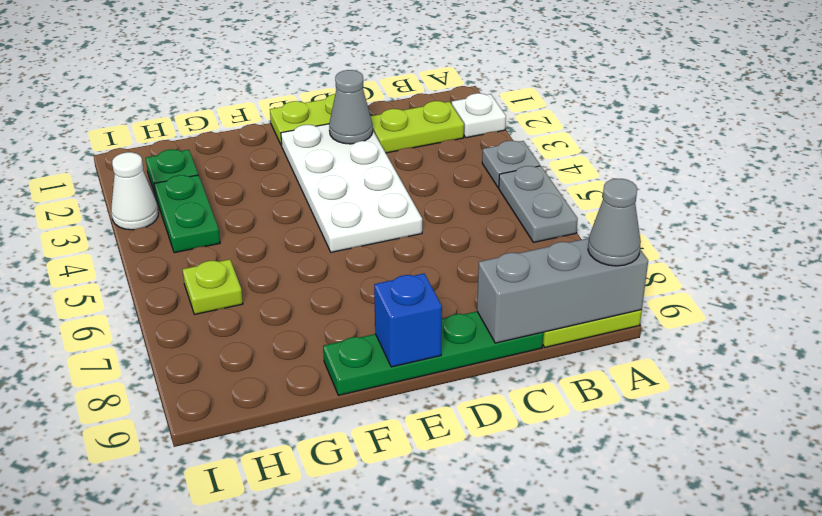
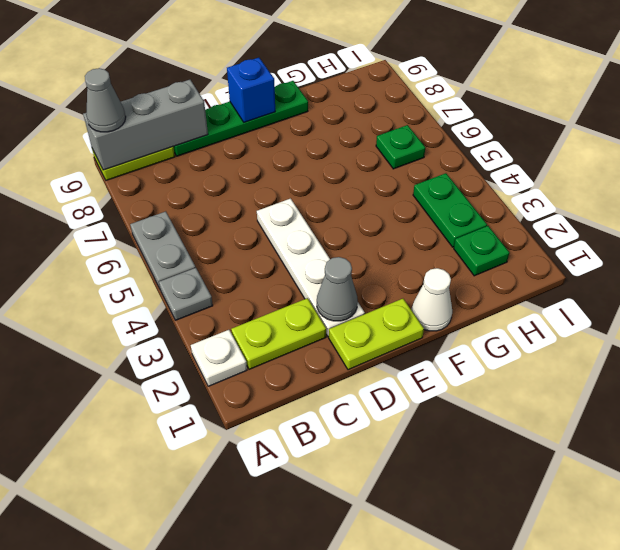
white plate D2:E5 level 1 -> white plate D2:D5 level 1
lime plate H6 level 1 -> green plate H6 level 1
white cone I3 level 1 -> white cone F1 level 1

